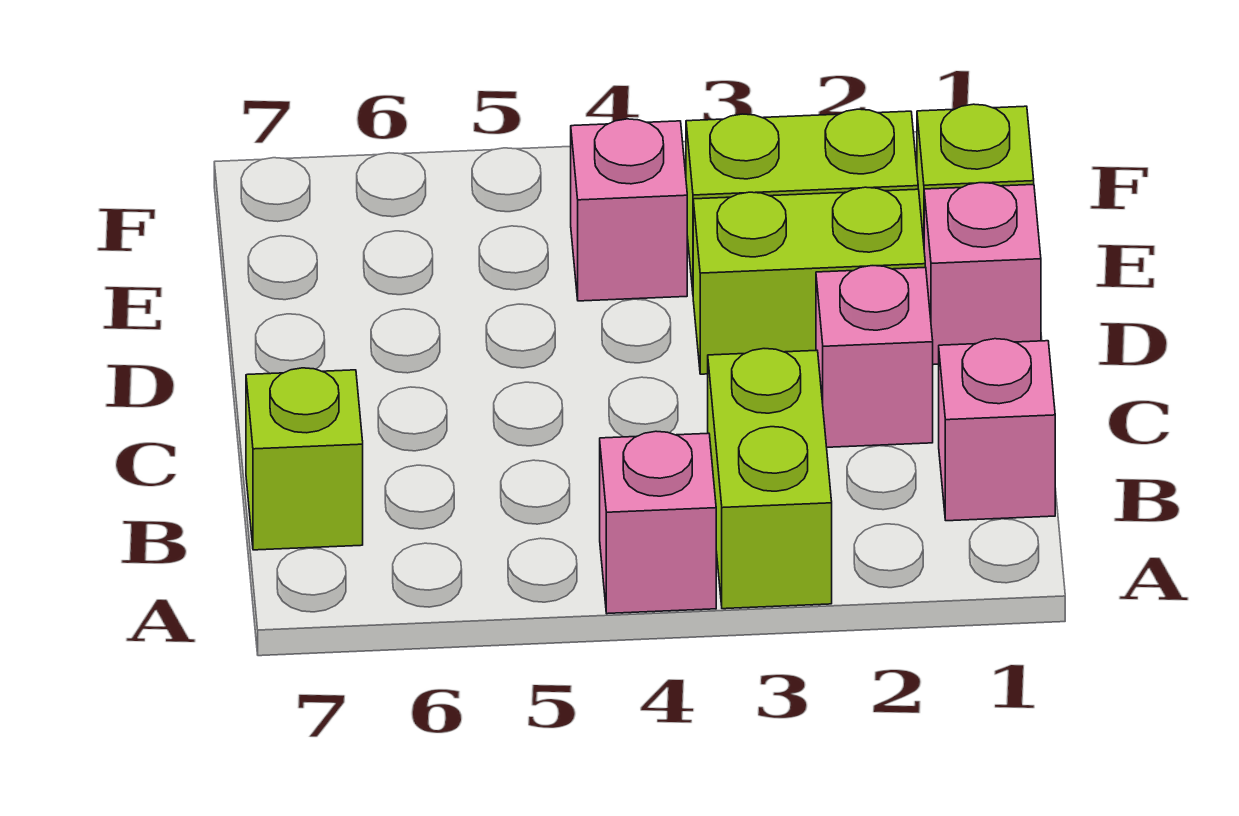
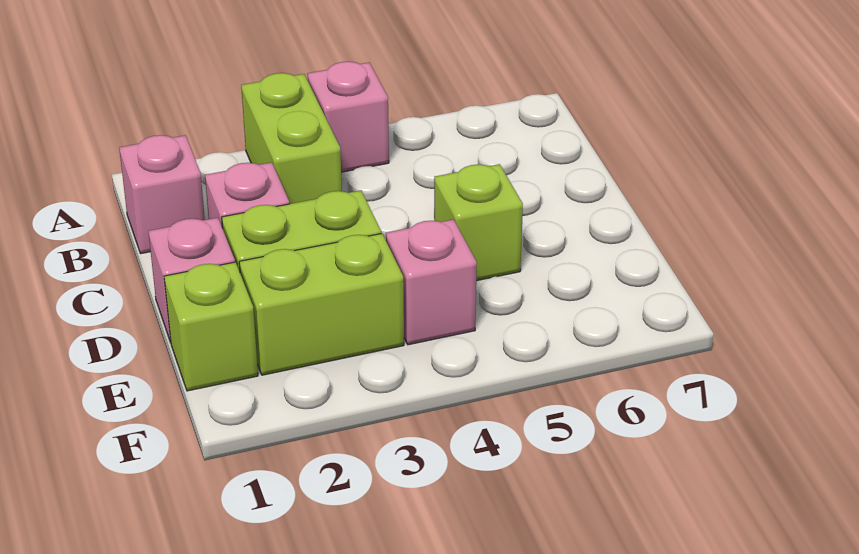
lime brick B7 level 1 -> lime brick D5 level 1

